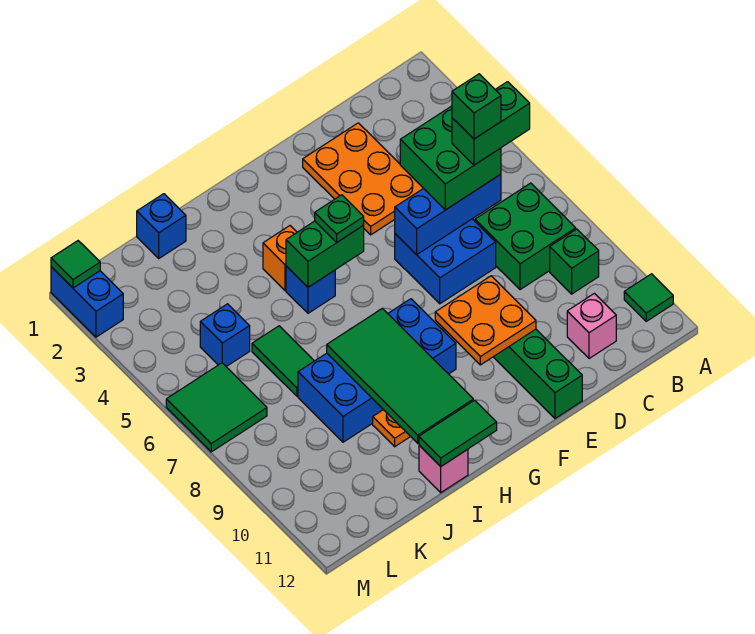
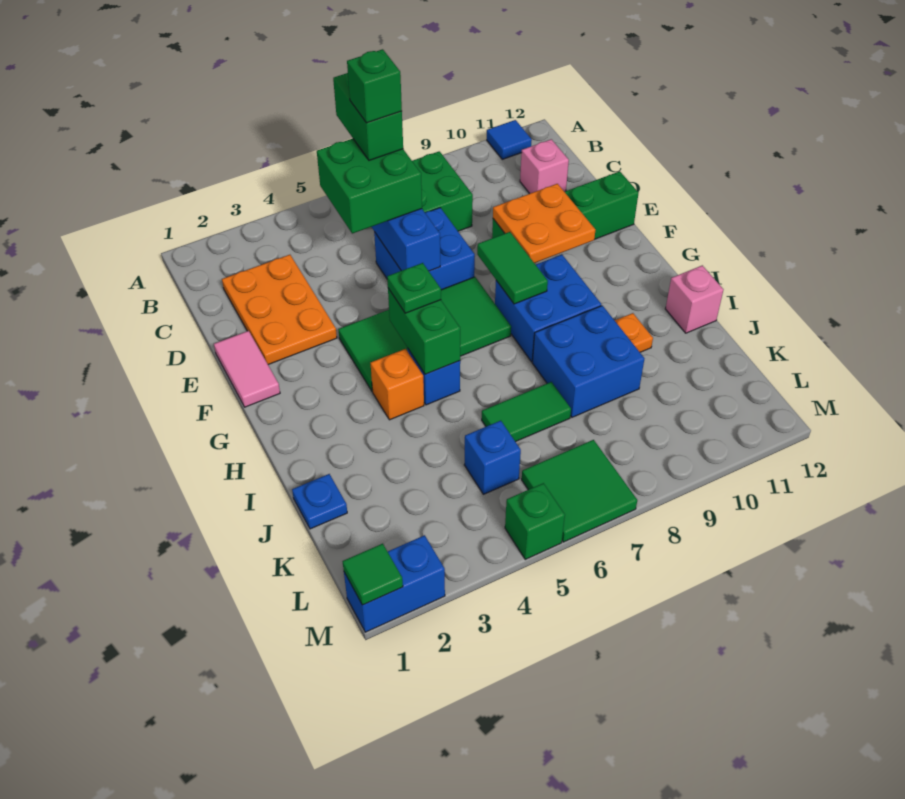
green tile A11 level 1 -> blue tile A11 level 1
green brick B9 level 1 -> green brick M5 level 1
orange plate D2:E4 level 1 -> orange plate C2:E3 level 1
none -> pink tile E1:F1 level 1
green tile H8:I11 level 2 -> green tile F4:G7 level 1
green tile H12:I12 level 2 -> green tile F8:G8 level 2
blue brick J1 level 1 -> blue plate J1 level 1

